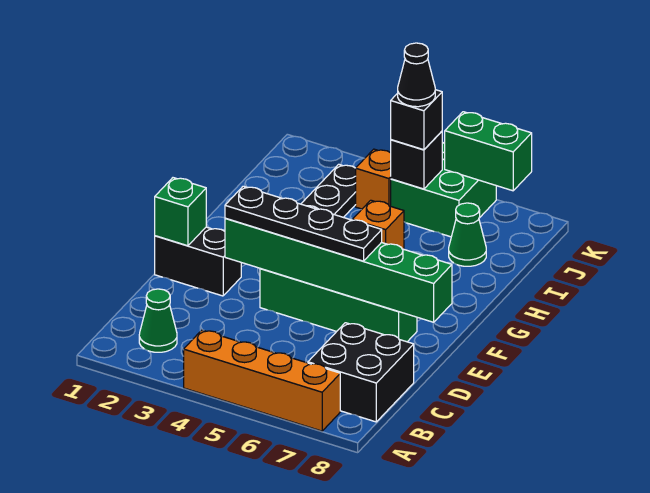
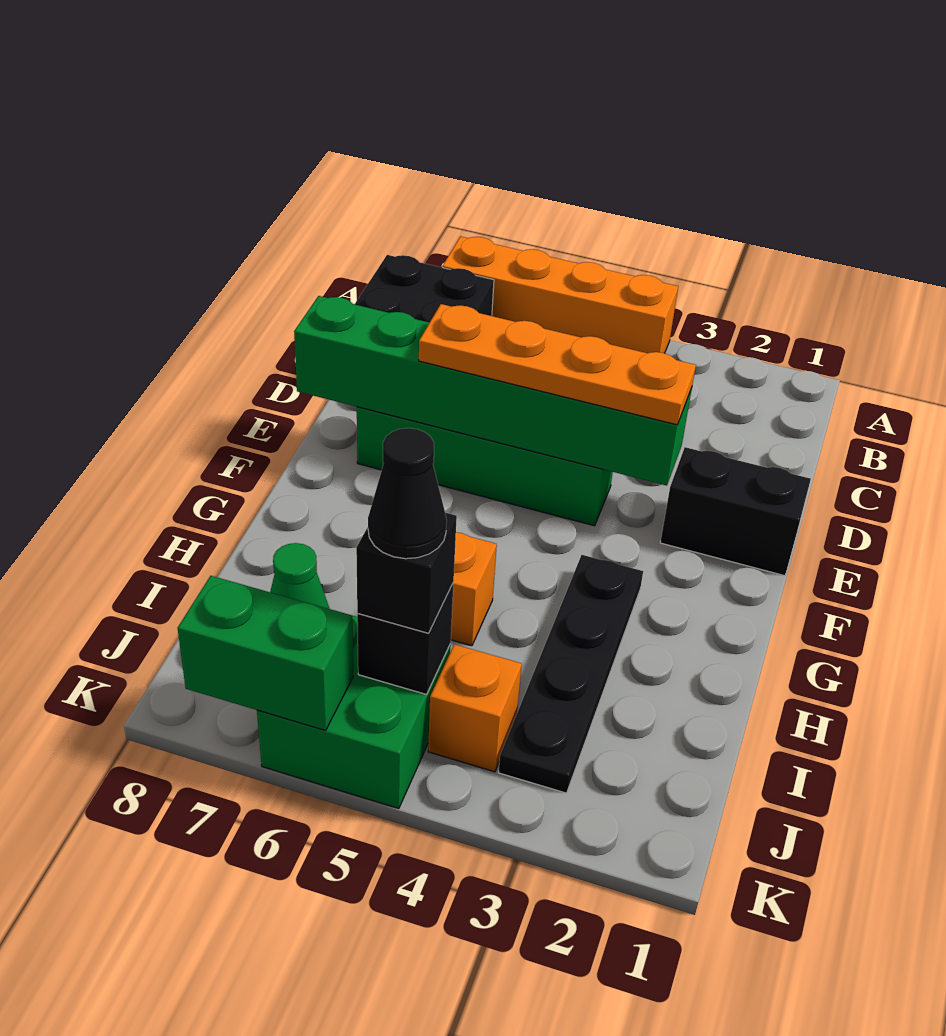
green cone B2 level 1 -> none
green brick E1 level 2 -> none
black plate E3:E6 level 3 -> orange plate E3:E6 level 3

